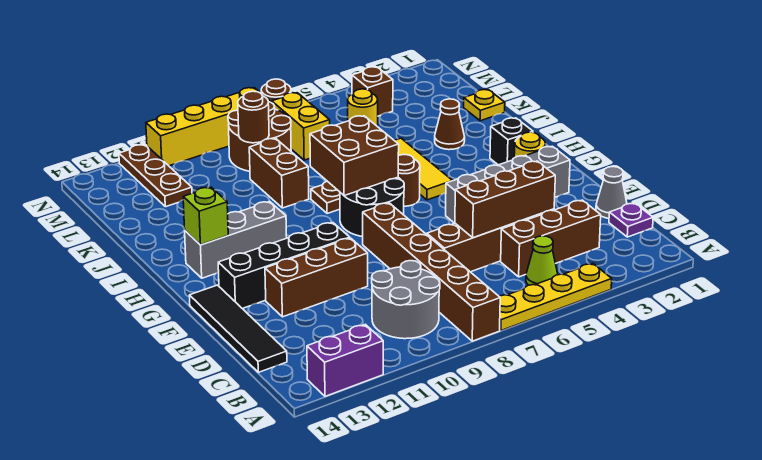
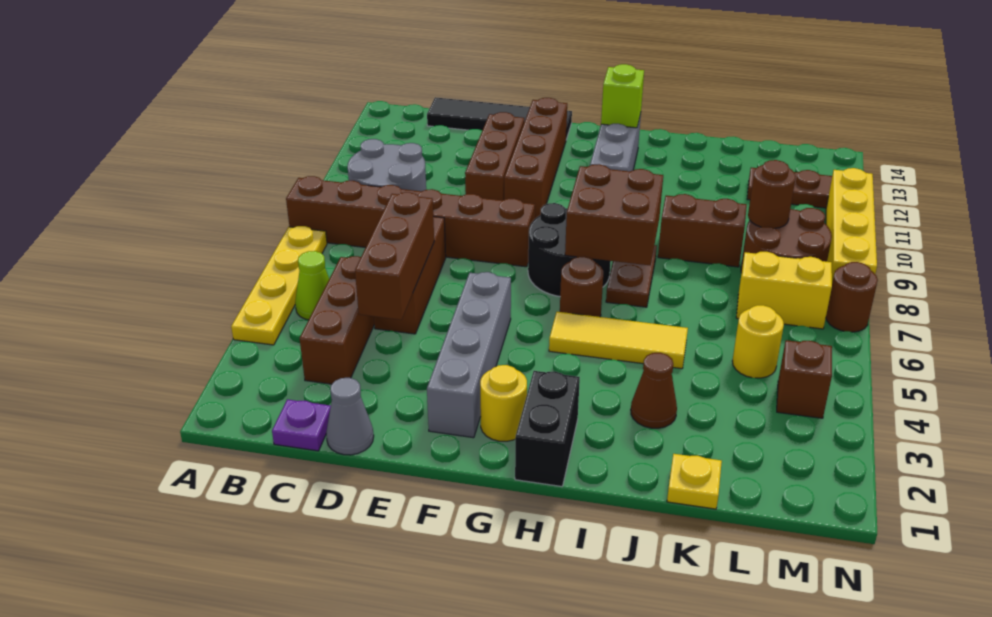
purple brick A12:A13 level 1 -> none
black brick F10:F13 level 1 -> brown brick F10:F13 level 1
black brick H2 level 1 -> black brick H1:H2 level 1

